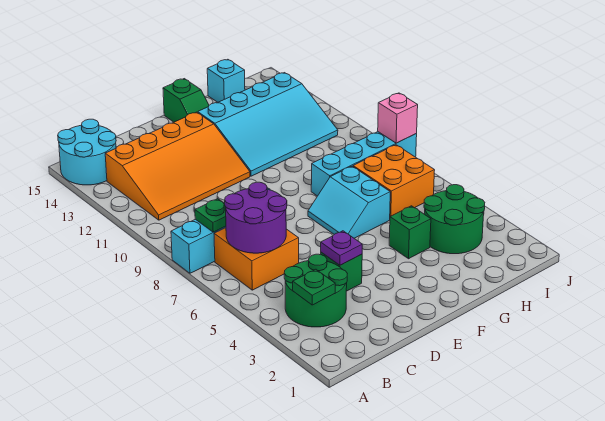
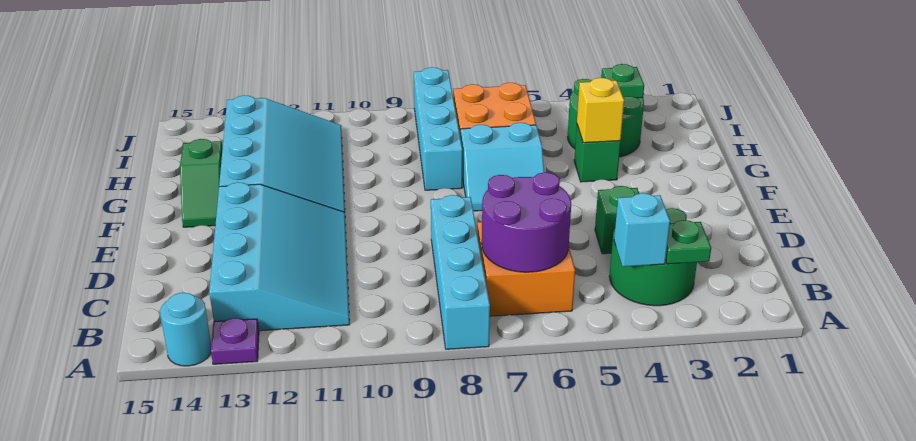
cyan round brick A14:B15 level 1 -> cyan round brick A14 level 1
green plate B8 level 2 -> green plate I3 level 2
orange slope B11:E13 level 1 top 13 -> cyan slope B11:E13 level 1 top 13
purple plate D4 level 2 -> purple plate A13 level 1
green slope F14:F15 level 1 top 15 -> green slope F14:G14 level 1 top G
none -> yellow brick G4 level 2
cyan brick H15 level 1 -> cyan brick B4 level 2
pink brick J8 level 2 -> none

